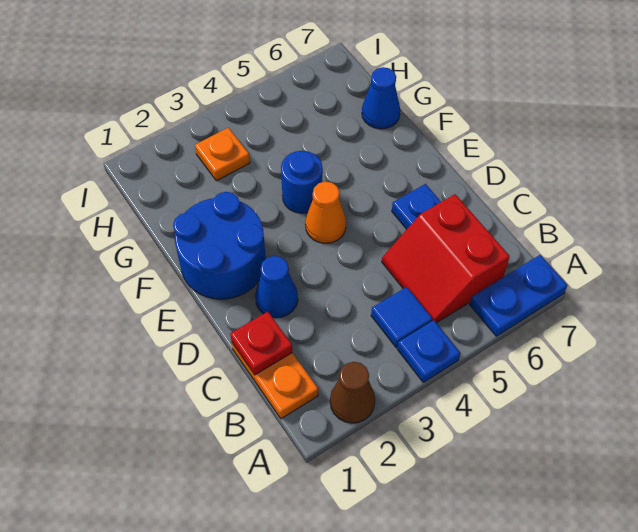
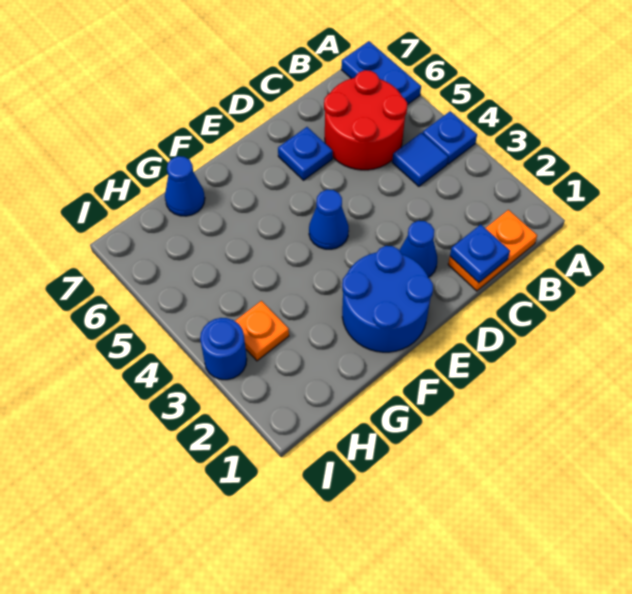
brown cone A2 level 1 -> none
red slope B5:C6 level 1 top 6 -> red round brick B5:C6 level 1
red plate C1 level 2 -> blue plate C1 level 2
orange cone E4 level 1 -> blue cone E4 level 1
blue round brick F4 level 1 -> blue round brick I3 level 1

